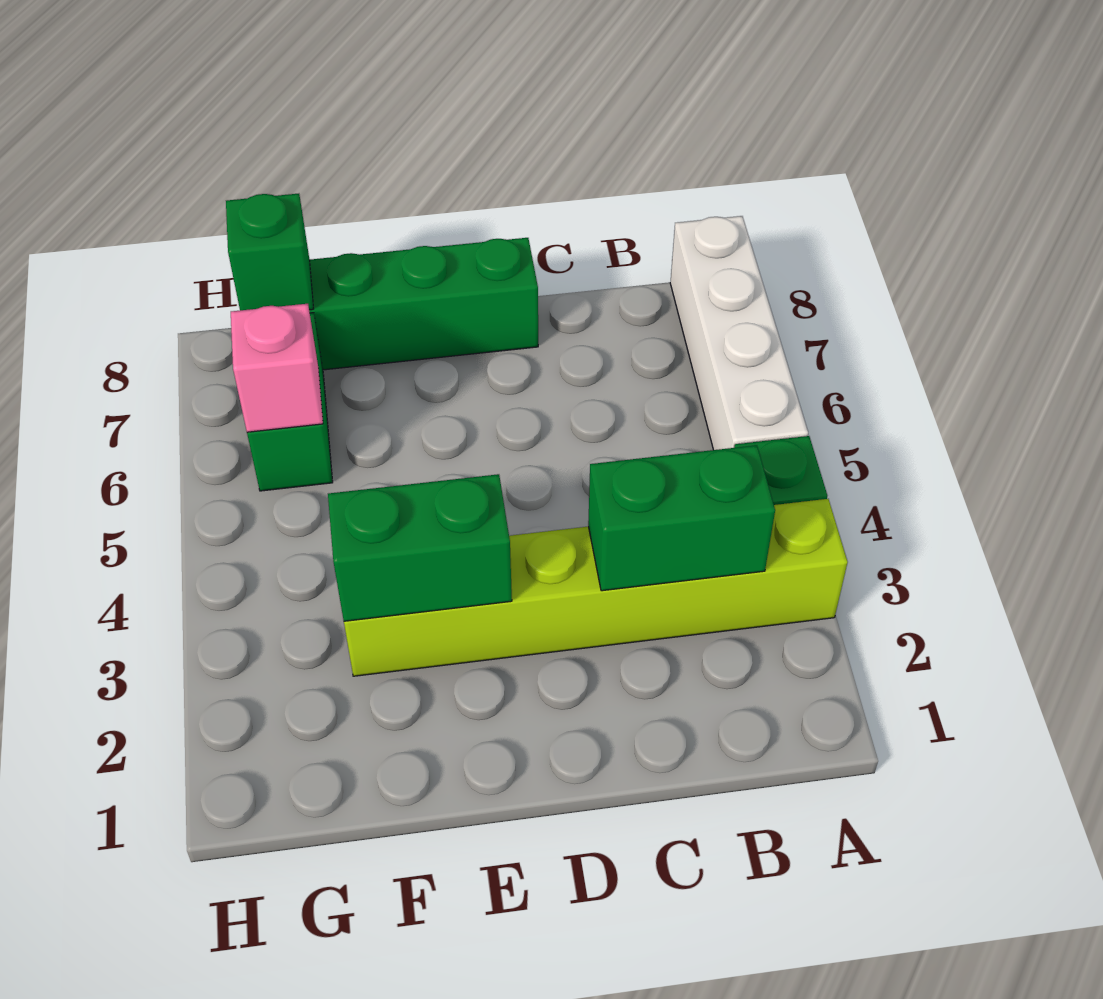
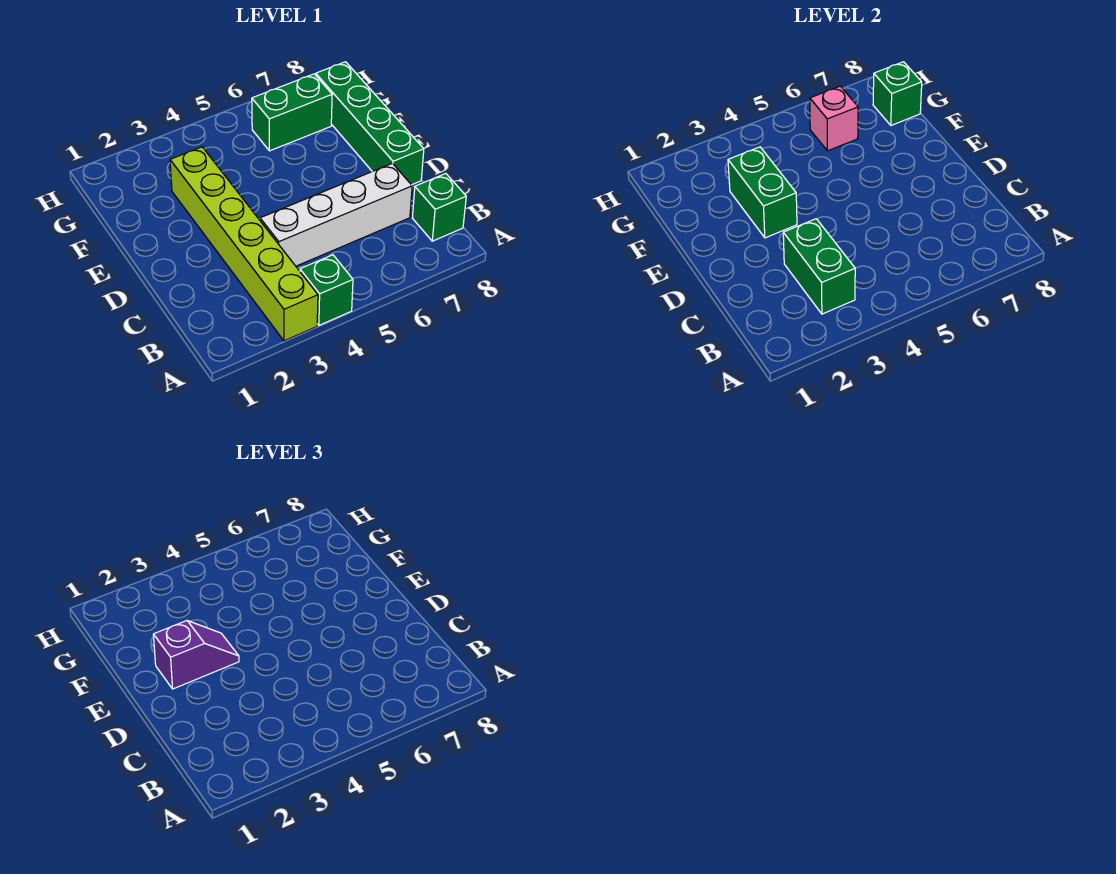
white brick A5:A8 level 1 -> white brick C4:C7 level 1
none -> green brick B8 level 1
none -> purple slope E2:E3 level 3 top 2

